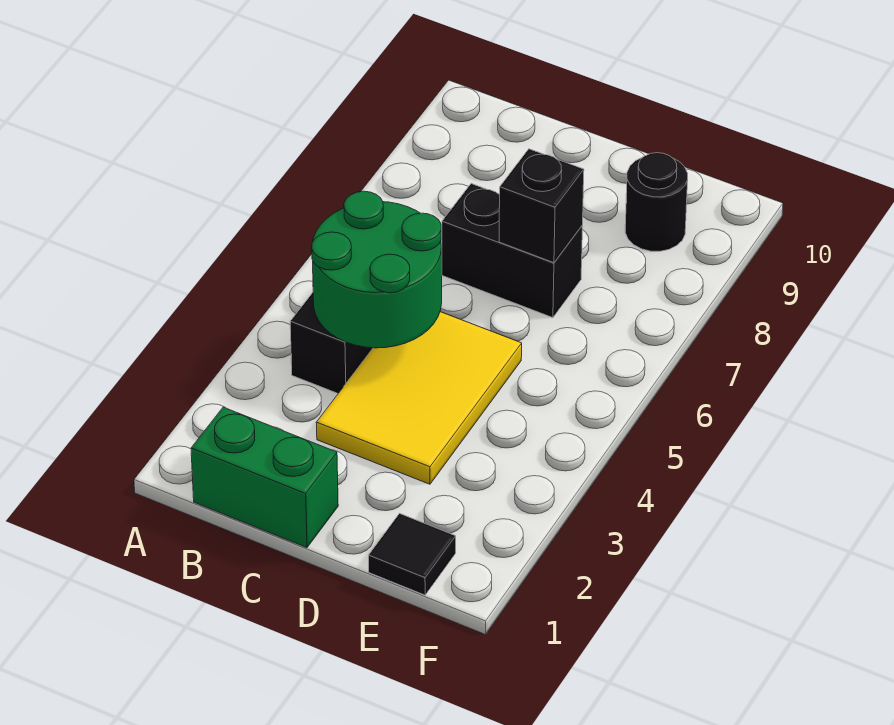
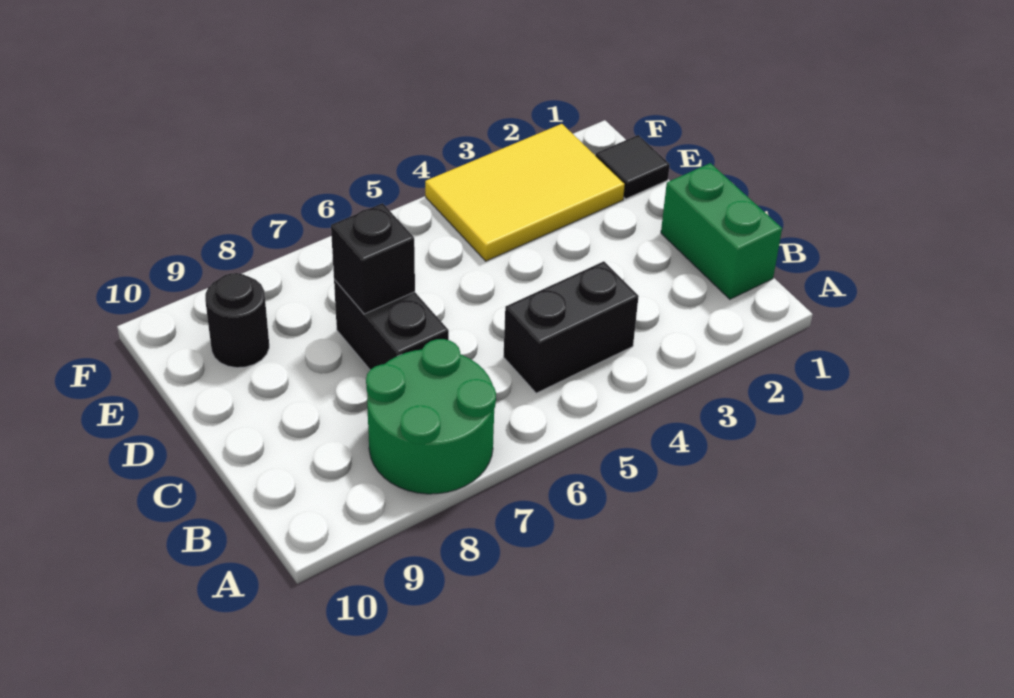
green round brick B4:C5 level 2 -> green round brick A7:B8 level 1
yellow tile C3:D5 level 1 -> yellow tile E2:F4 level 1

